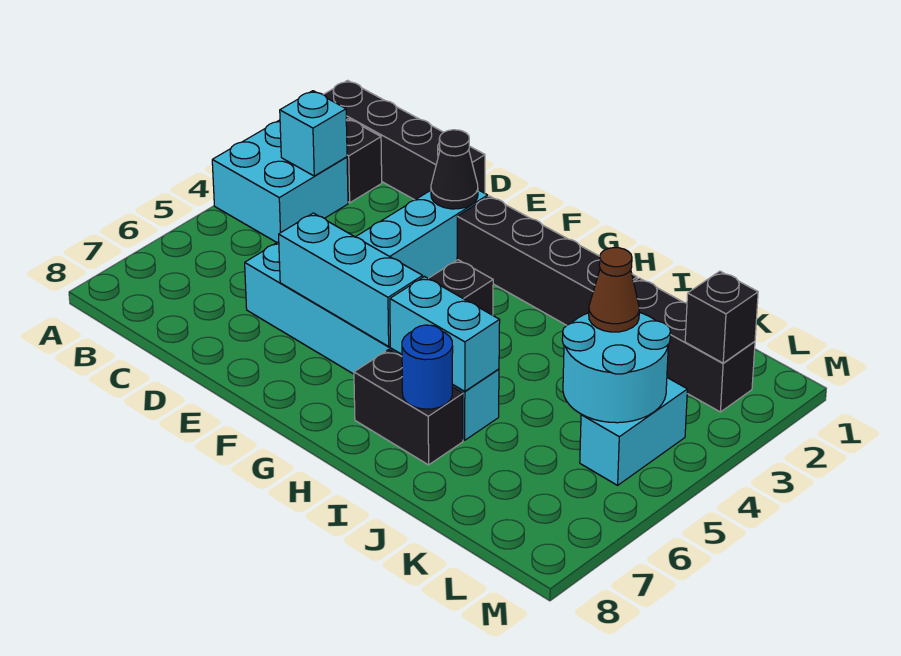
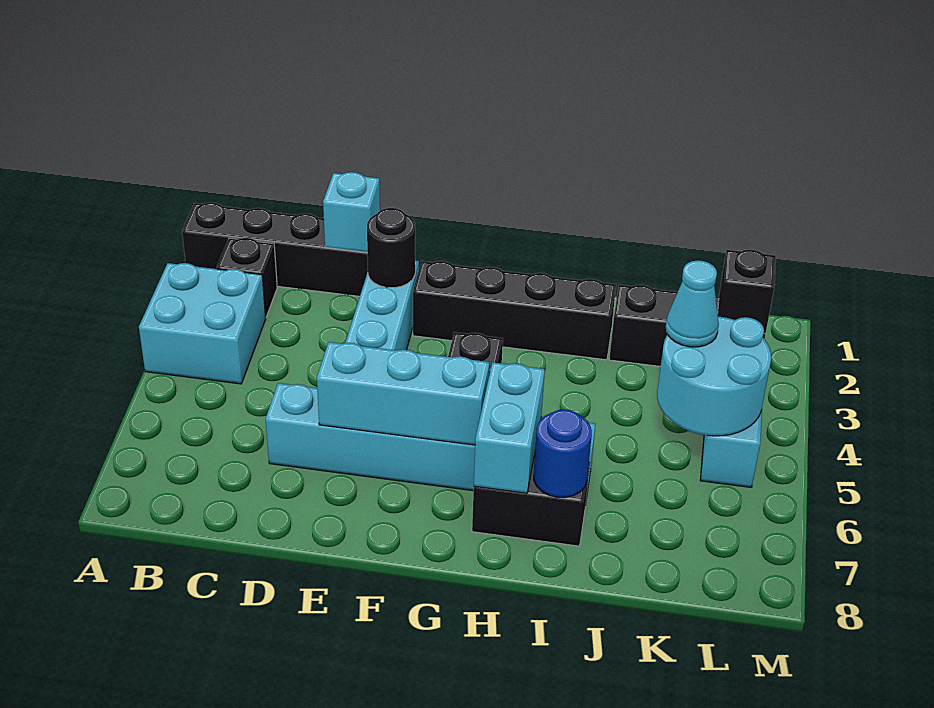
cyan brick B3 level 2 -> cyan brick D1 level 2
black cone E2 level 2 -> black round brick E2 level 2
cyan brick H6:I6 level 2 -> cyan brick H6:H7 level 2
brown cone K4 level 3 -> cyan cone K4 level 3

